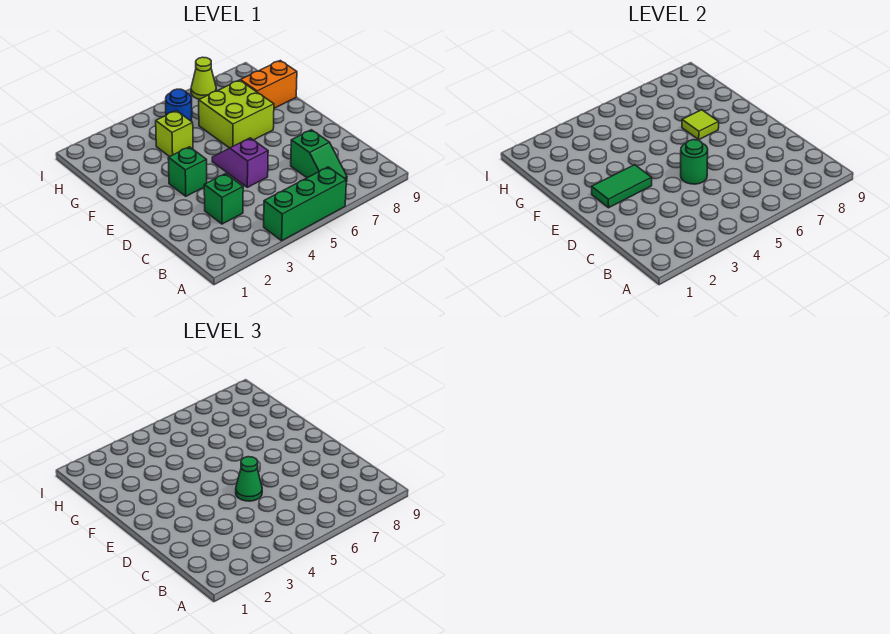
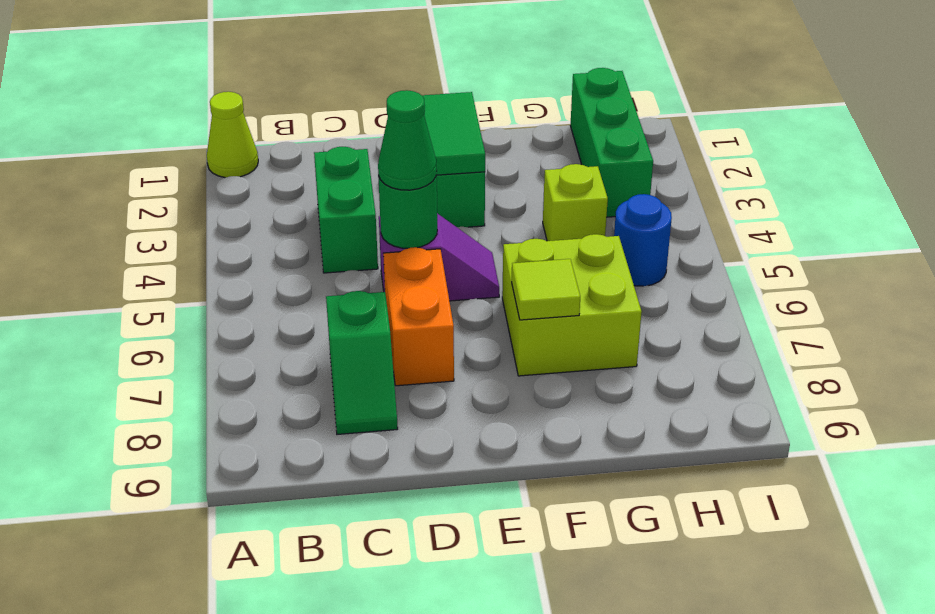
green brick A4:A6 level 1 -> green brick H1:H3 level 1
green slope B7:C7 level 1 top C -> green slope C7:C8 level 1 top 7
green brick C3 level 1 -> green brick C3:C4 level 1
orange brick G8:G9 level 1 -> orange brick D6:D7 level 1
lime cone I7 level 1 -> lime cone A1 level 1

